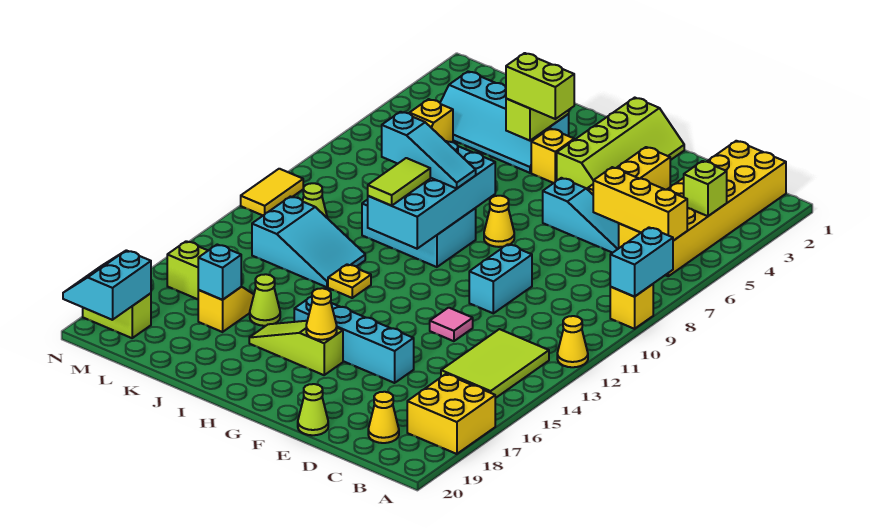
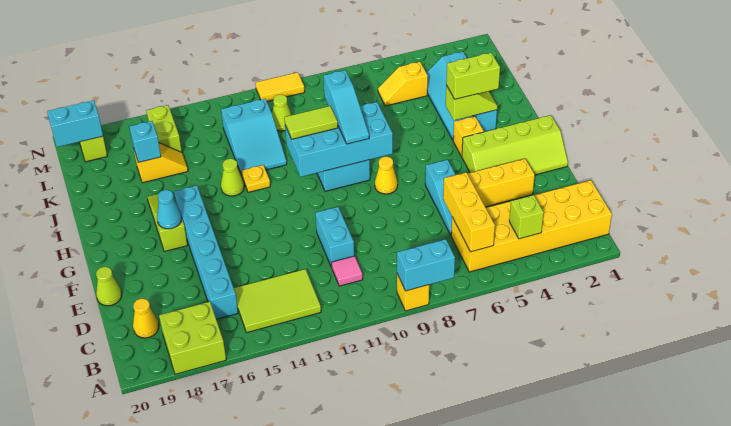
yellow cone A12 level 1 -> none
yellow brick A17:B18 level 1 -> lime brick A17:B18 level 1
cyan brick E10:E11 level 1 -> cyan brick D11:E11 level 1
pink tile E13 level 1 -> pink tile C11 level 1
cyan brick E16:H16 level 1 -> cyan brick C16:H16 level 1
yellow cone G17 level 2 -> cyan cone G17 level 2
lime brick H4:I4 level 3 -> lime brick I3:I4 level 3
lime cone J16 level 1 -> lime cone I14 level 1

